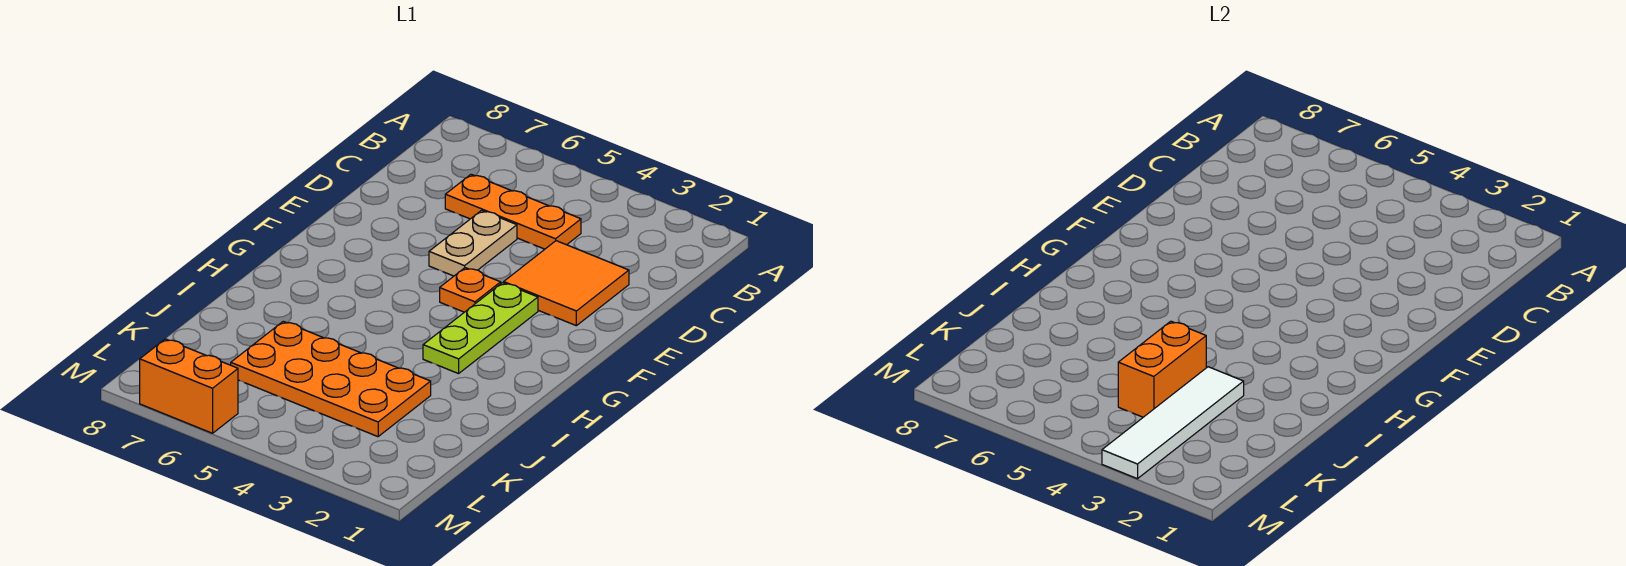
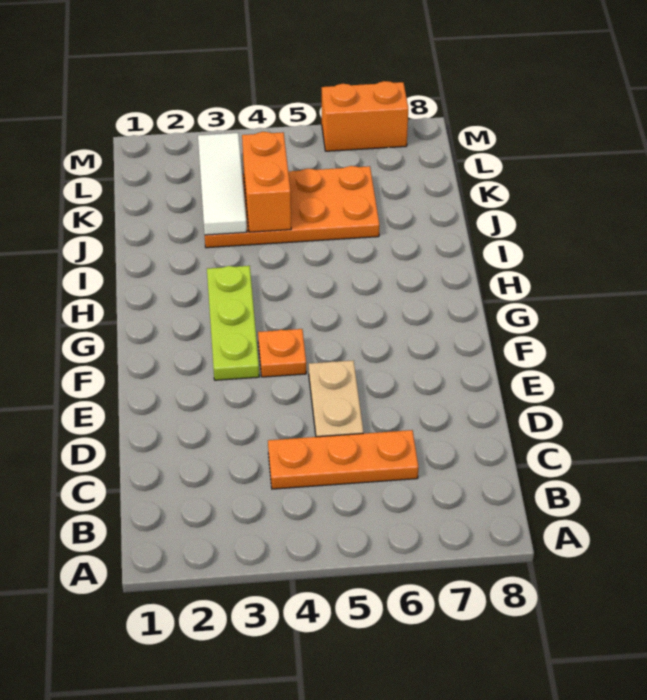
orange tile D2:E3 level 1 -> none
white tile J3:M3 level 2 -> white tile J3:L3 level 2

